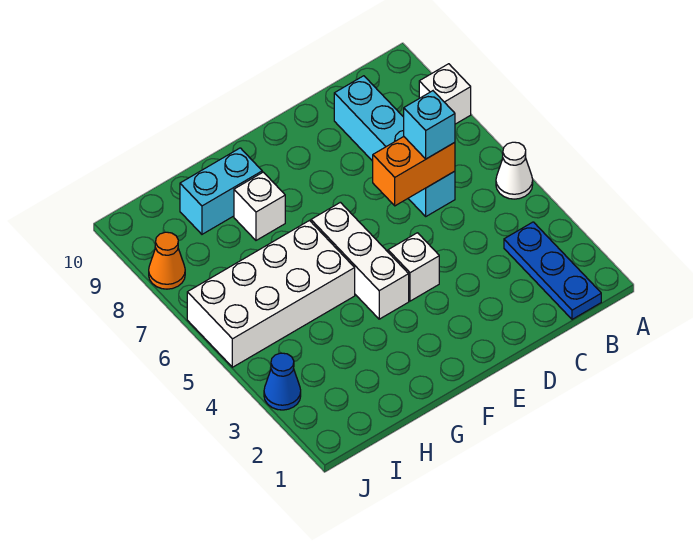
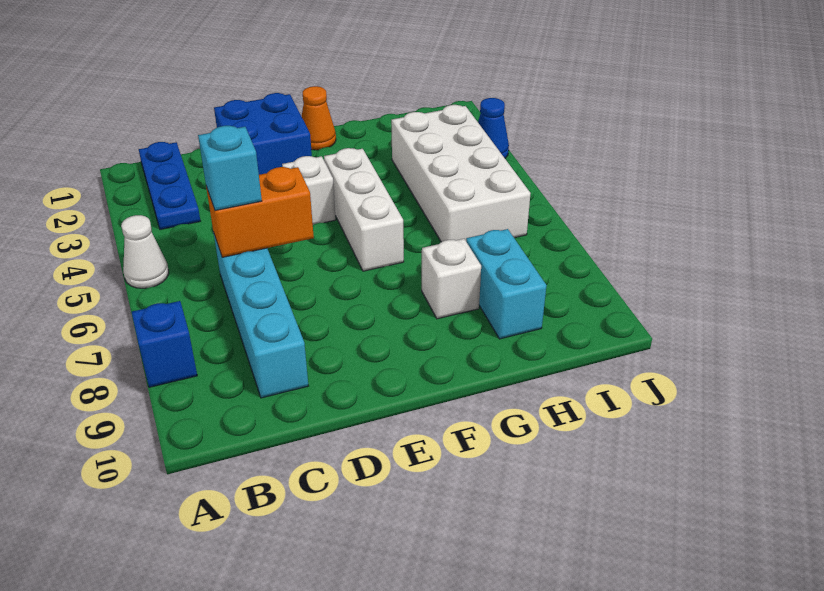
white brick A8 level 1 -> blue brick A8 level 1
none -> blue brick D1:E2 level 1
white brick G5:J6 level 1 -> white brick H3:I6 level 1
cyan brick G9:H9 level 1 -> cyan brick H8:H9 level 1
orange cone J8 level 1 -> orange cone F1 level 1

